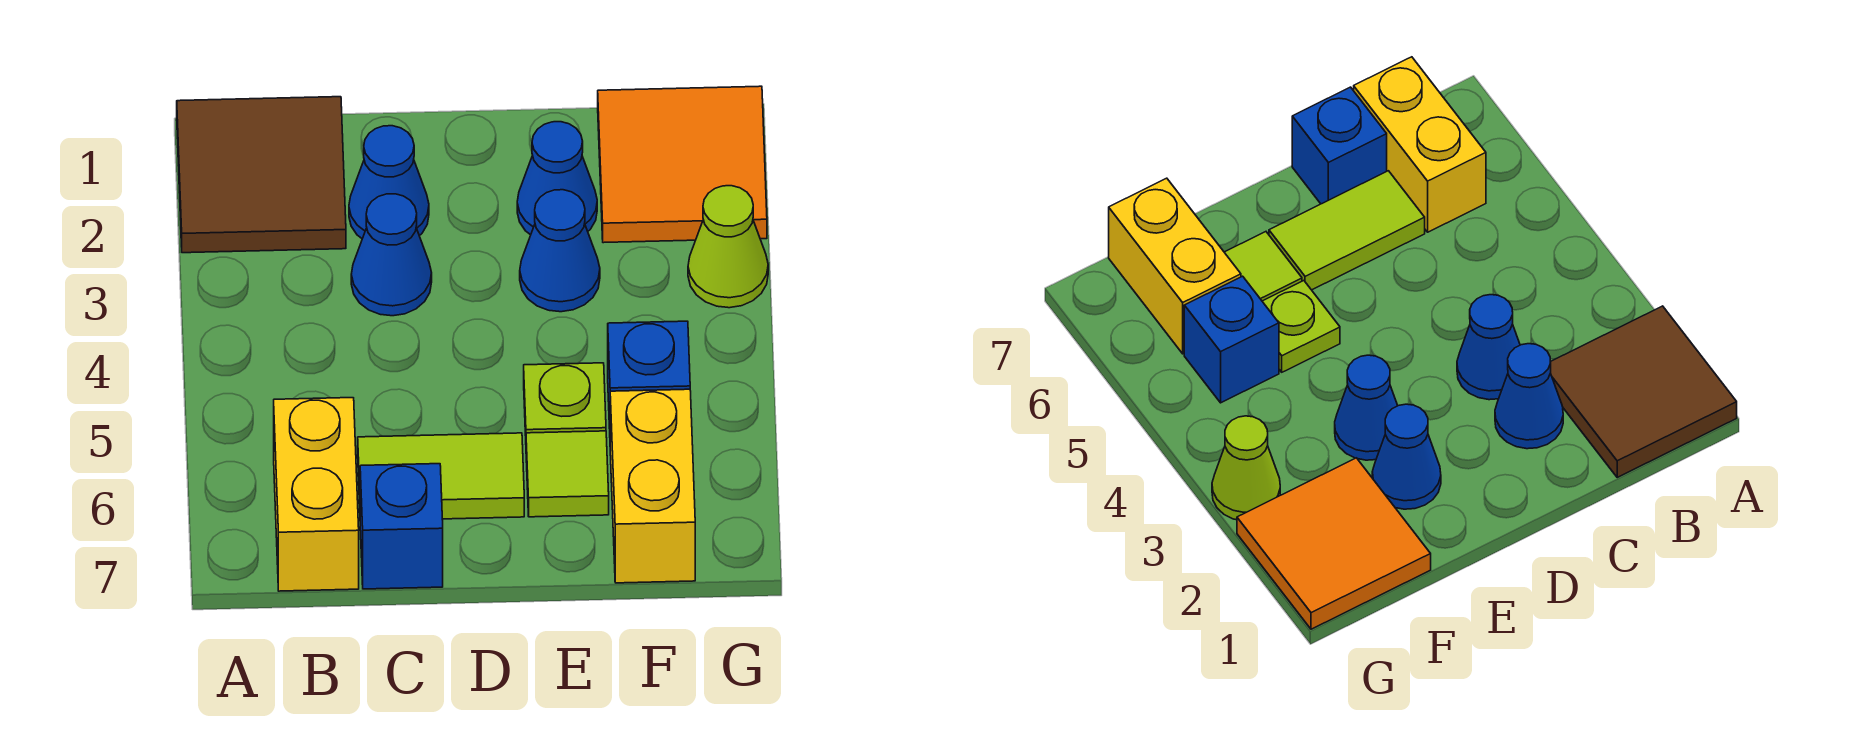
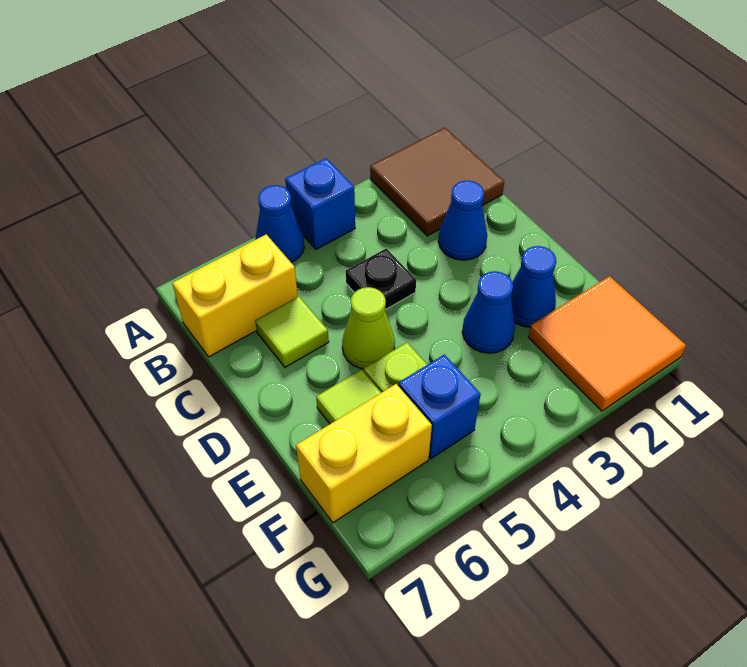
blue cone C3 level 1 -> blue cone A5 level 1
none -> black plate C4 level 1
lime tile C6:D6 level 1 -> lime tile C6 level 1
blue brick C7 level 1 -> blue brick A4 level 1
lime cone G3 level 1 -> lime cone D5 level 1

